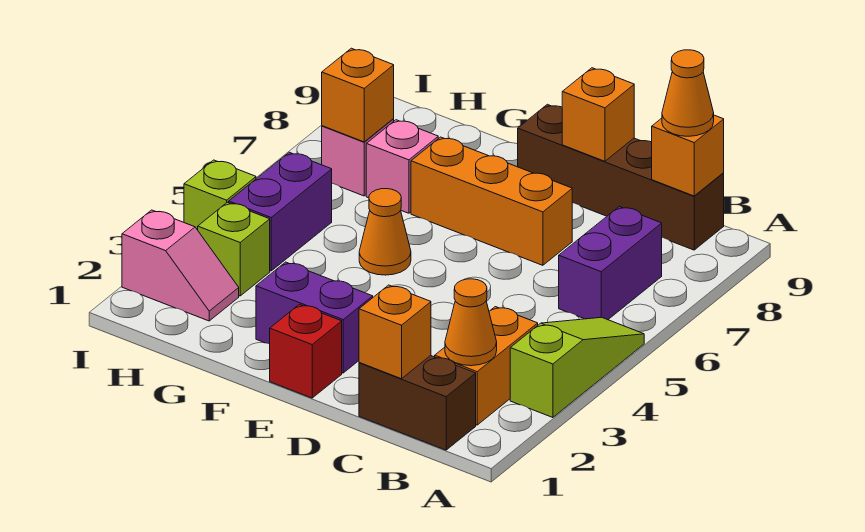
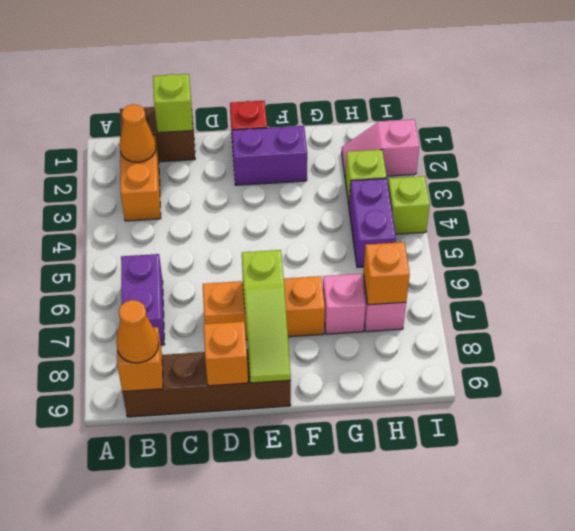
lime slope A3:A5 level 1 top 3 -> lime slope E7:E9 level 2 top 7
orange brick C1 level 2 -> lime brick C1 level 2
orange cone F5 level 1 -> none

